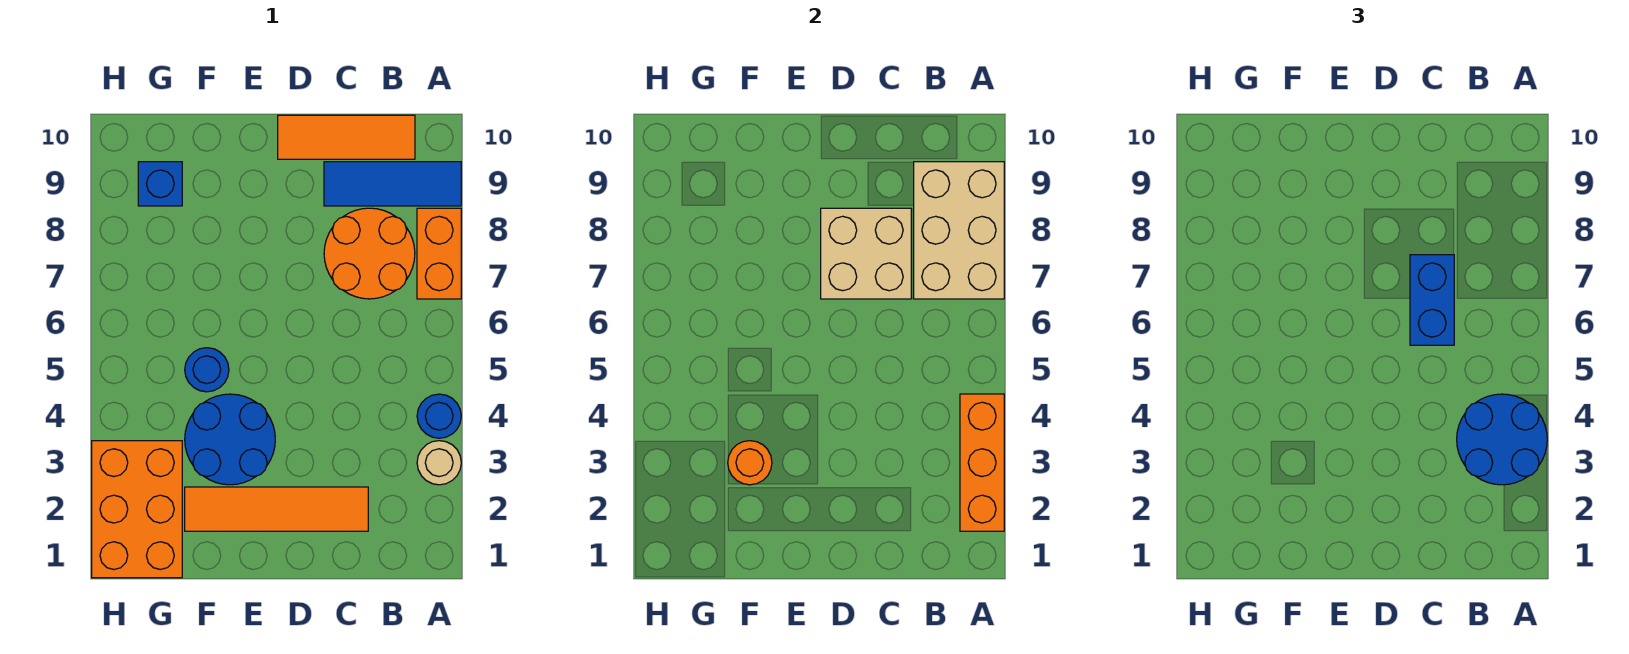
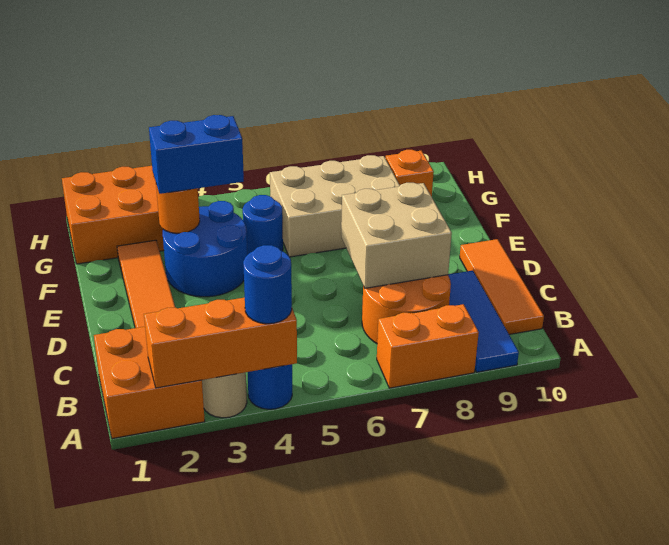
none -> orange brick A1:B2 level 1
blue round brick A3:B4 level 3 -> blue round brick A4 level 3
tan brick A7:B9 level 2 -> tan brick F6:G8 level 1
blue brick C6:C7 level 3 -> blue brick F3:F4 level 3
blue brick G9 level 1 -> orange brick G9 level 1

